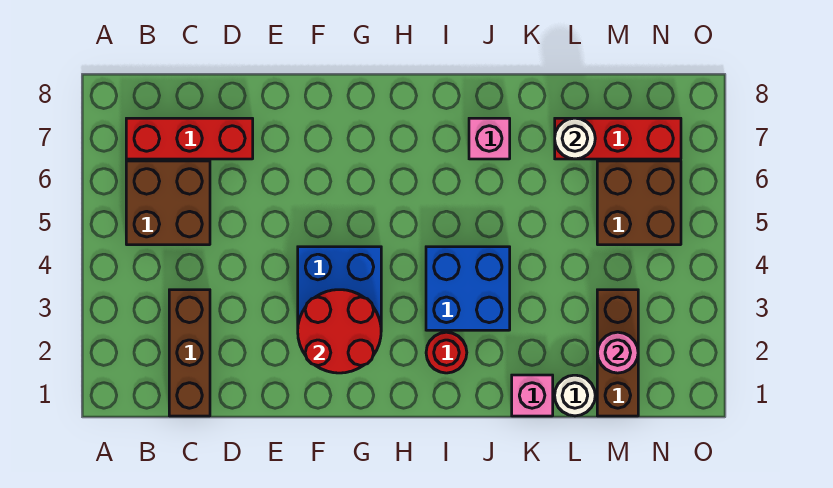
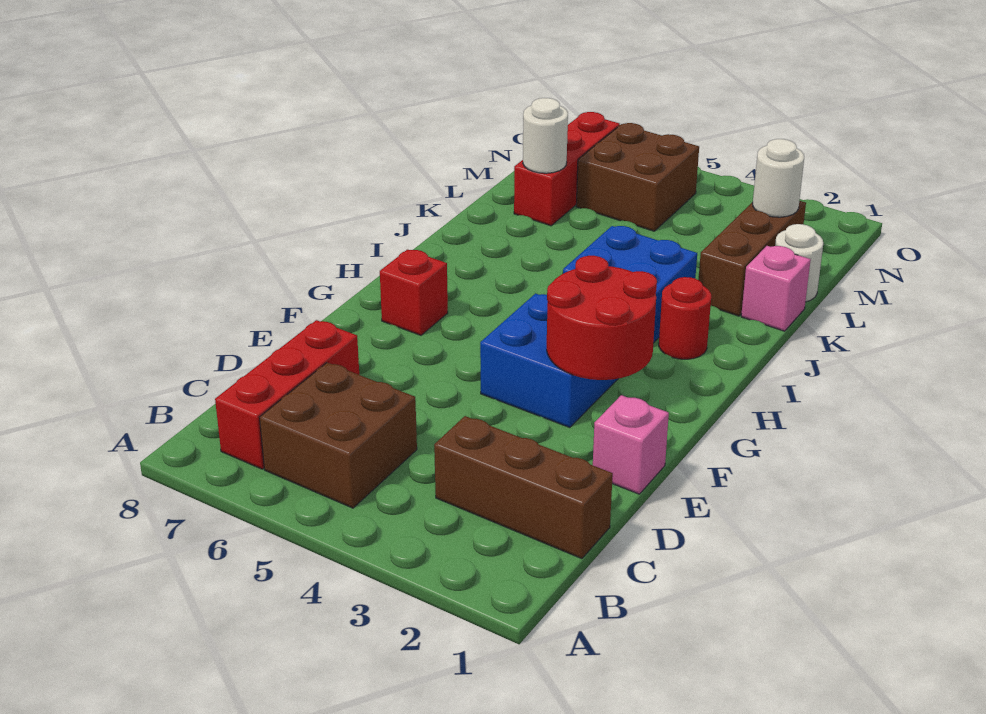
none -> red brick G7 level 1
pink brick J7 level 1 -> pink brick E1 level 1
brown brick M1:M3 level 1 -> brown brick K2:M2 level 1
pink round brick M2 level 2 -> white round brick M2 level 2

